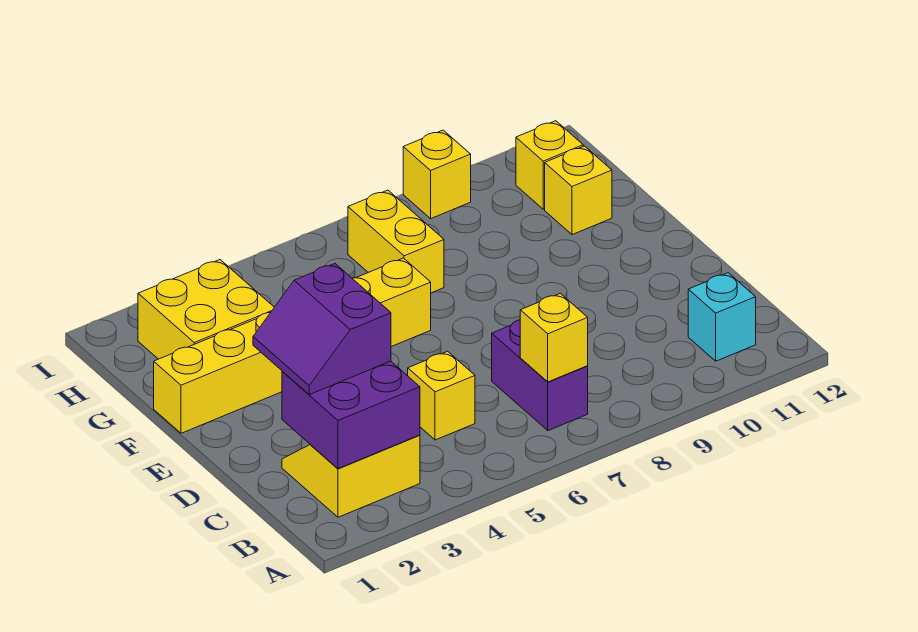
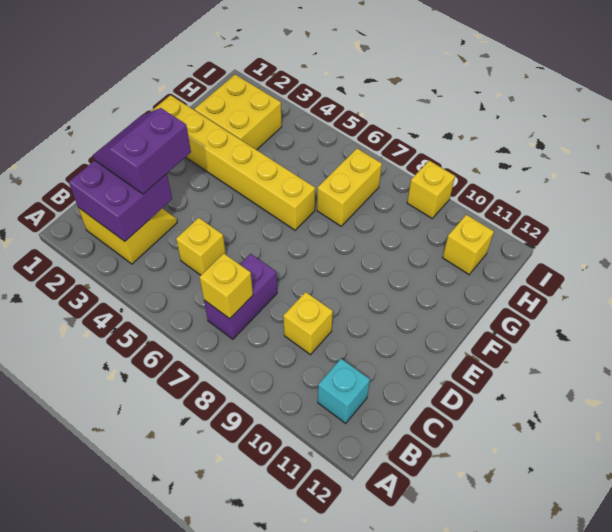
yellow brick G11 level 1 -> yellow brick C9 level 1

